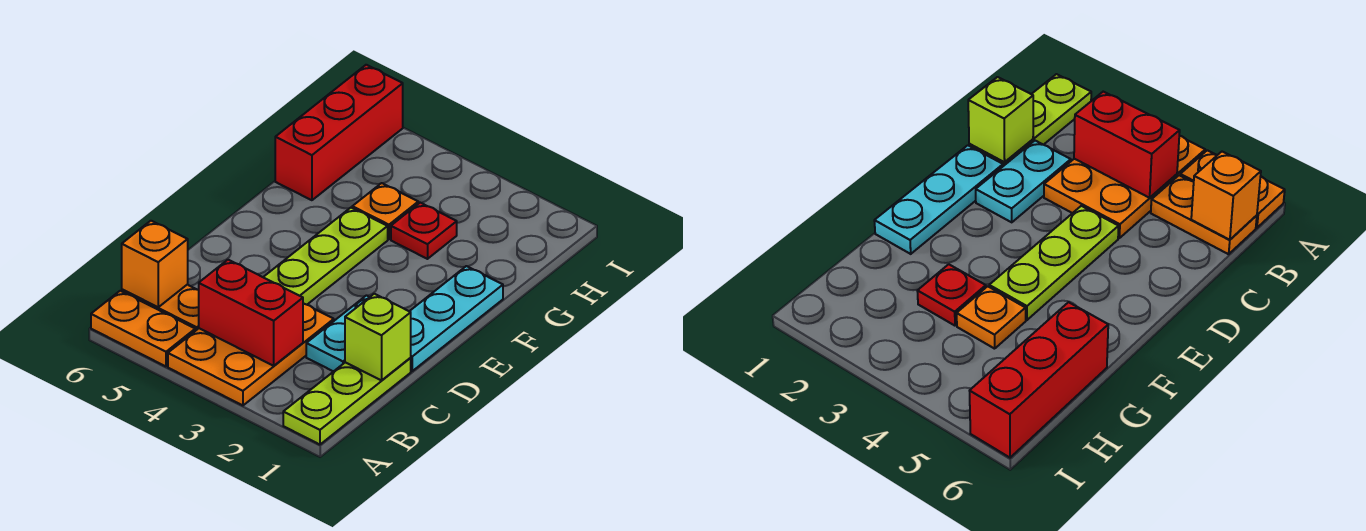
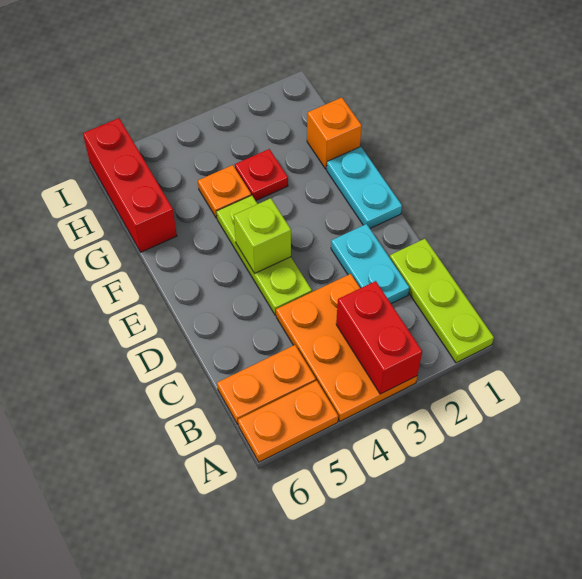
red brick B3:B4 level 2 -> red brick A3:B3 level 2
orange brick B6 level 2 -> orange brick G1 level 1
lime brick C1 level 2 -> lime brick E4 level 2
cyan plate D1:F1 level 1 -> cyan plate E1:F1 level 1

